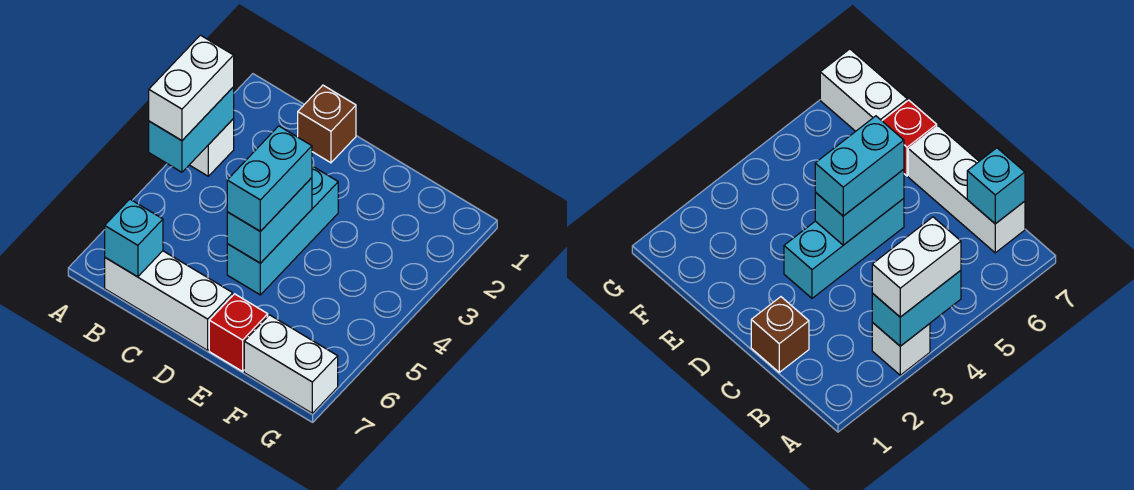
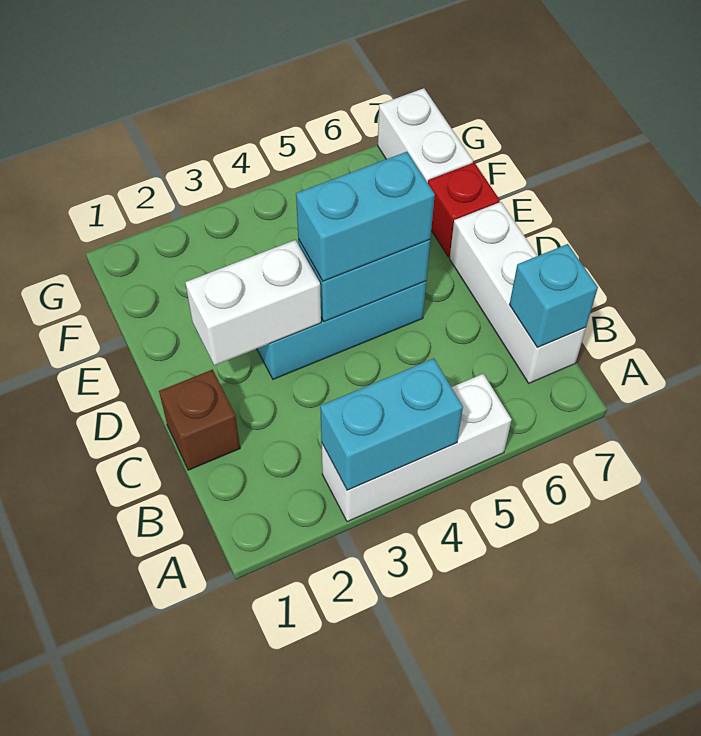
white brick A3 level 1 -> white brick A3:A5 level 1
white brick A3:A4 level 3 -> white brick D2:D3 level 2

